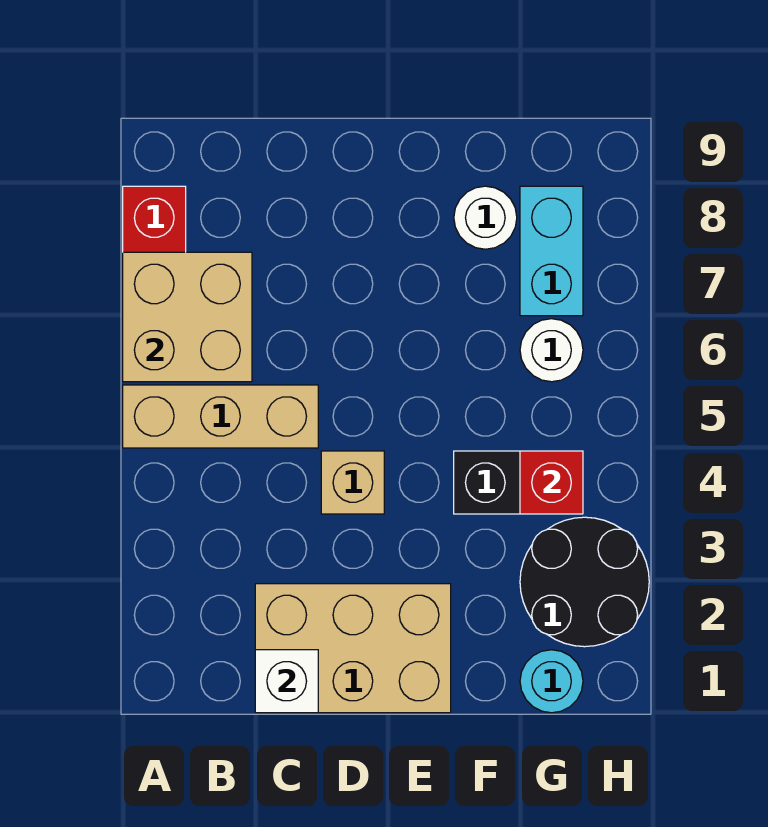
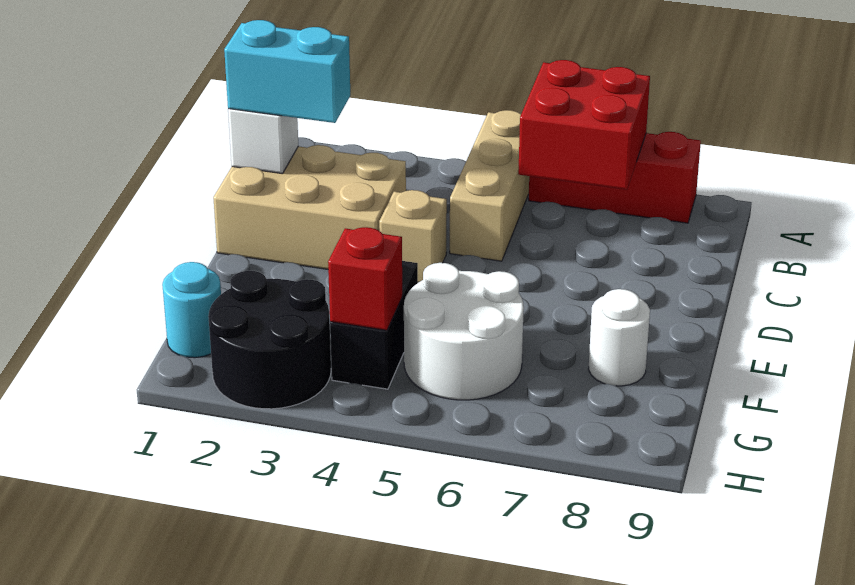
tan brick A6:B7 level 2 -> red brick A6:B7 level 2
tan brick C1:E2 level 1 -> tan brick C1:D3 level 1
white round brick G6 level 1 -> white round brick F5:G6 level 1
cyan brick G7:G8 level 1 -> cyan brick C1:C2 level 3

